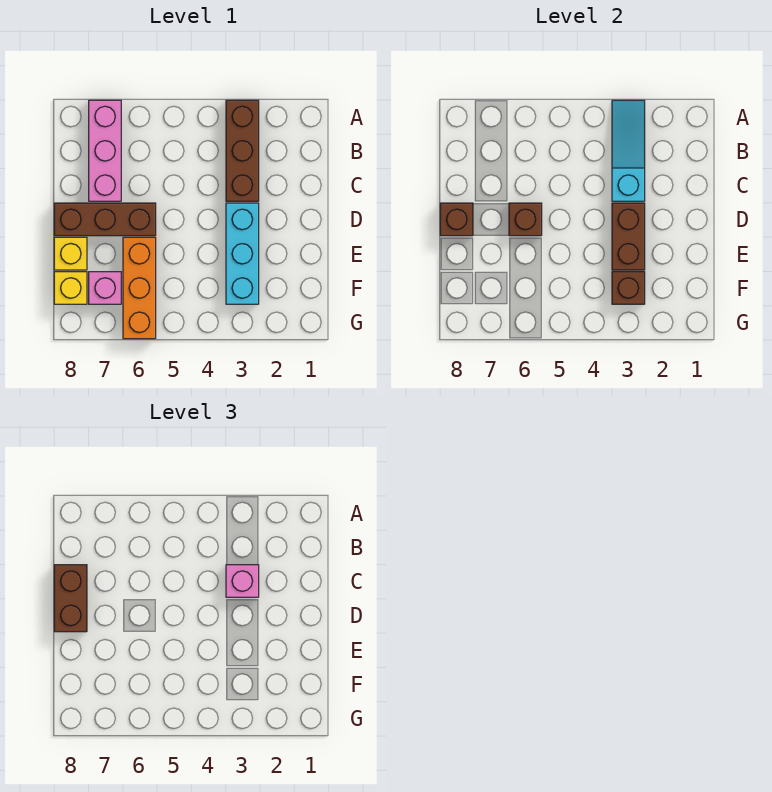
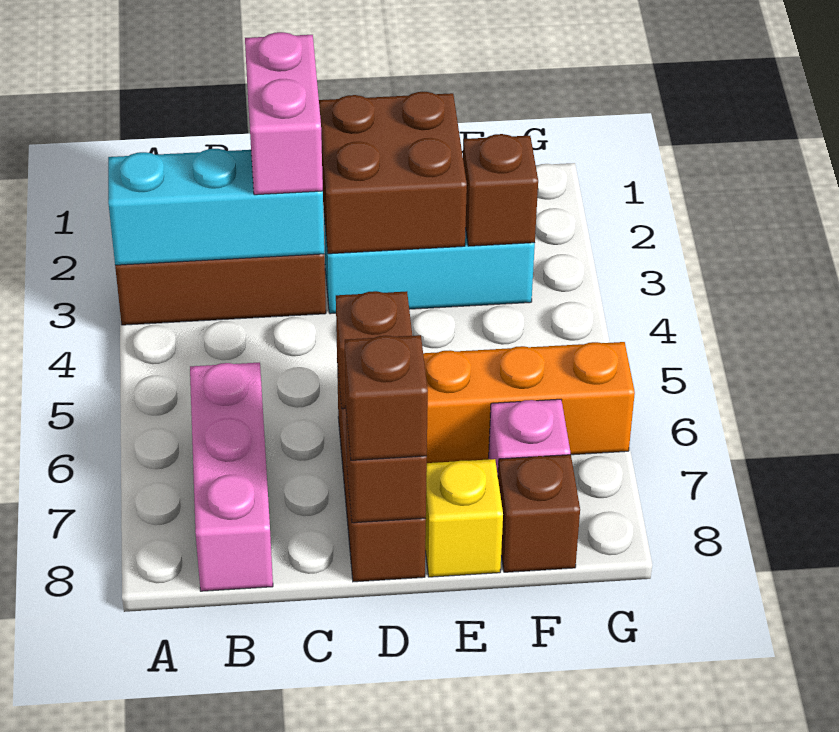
cyan slope A3:C3 level 2 top C -> cyan brick A3:C3 level 2
pink brick A7:C7 level 1 -> pink brick B6:B8 level 1
pink brick C3 level 3 -> pink brick C2:C3 level 3
brown brick C8:D8 level 3 -> brown brick D8 level 3
brown brick D3:E3 level 2 -> brown brick D2:E3 level 2
yellow brick F8 level 1 -> brown brick F8 level 1

